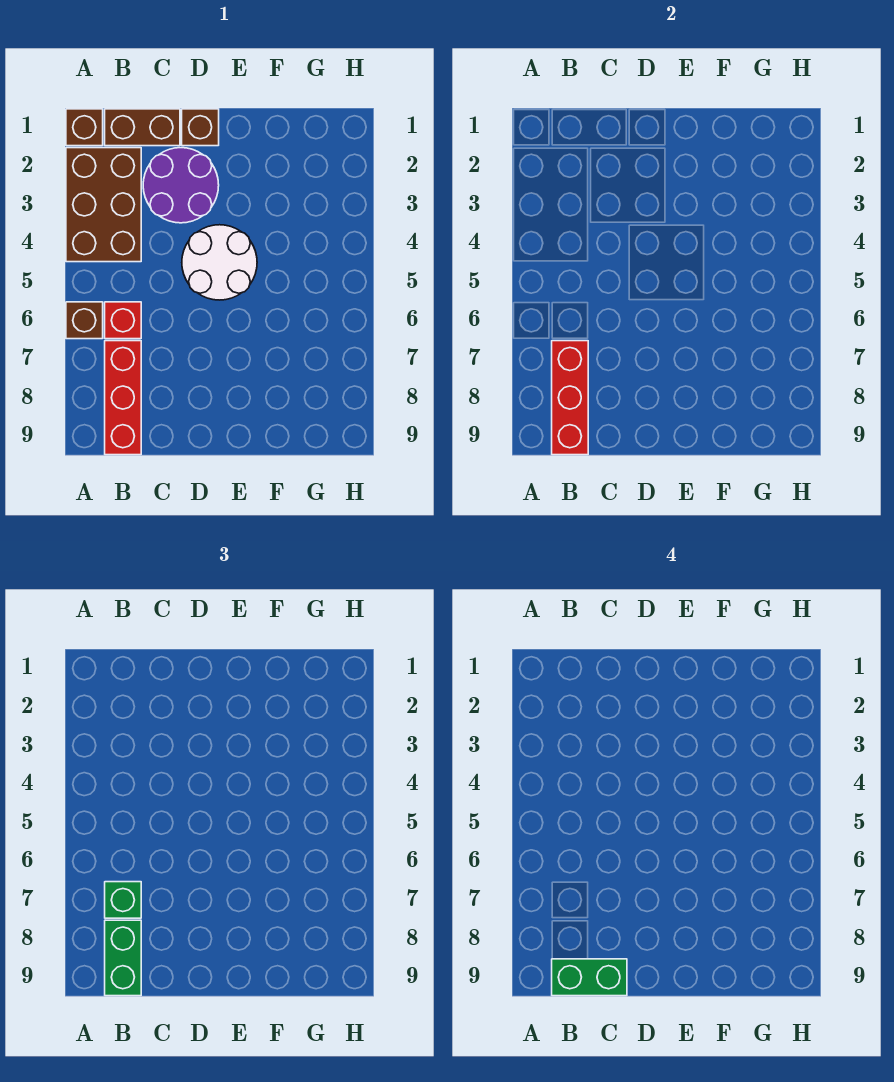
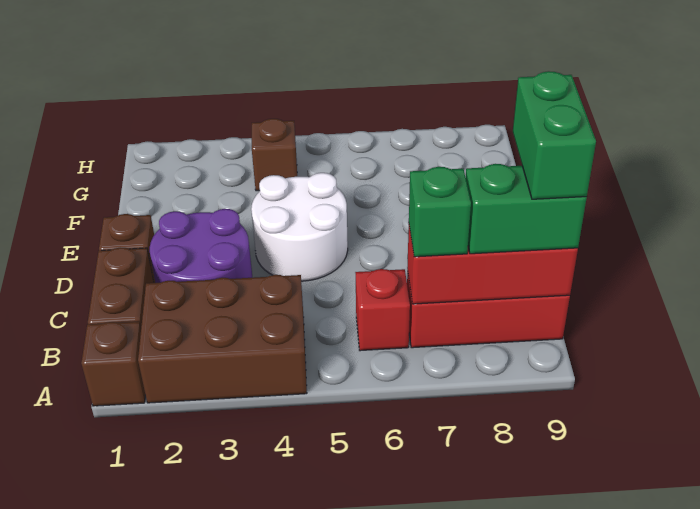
brown brick A6 level 1 -> brown brick G4 level 1

